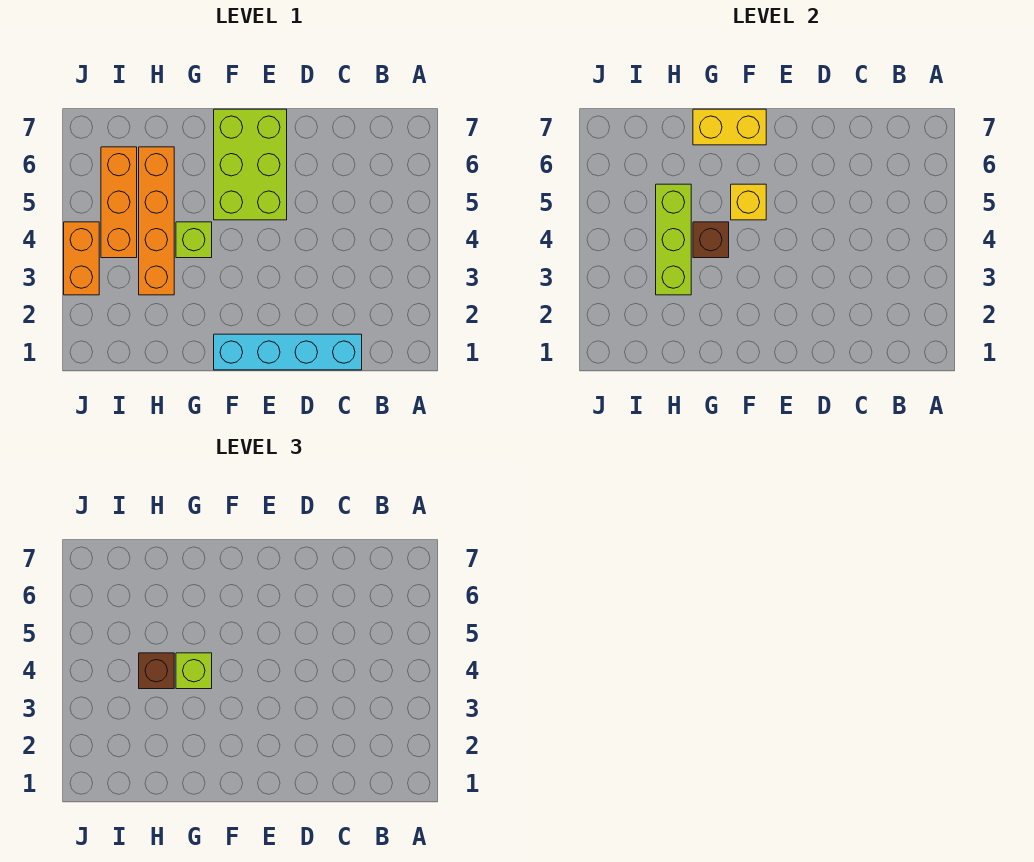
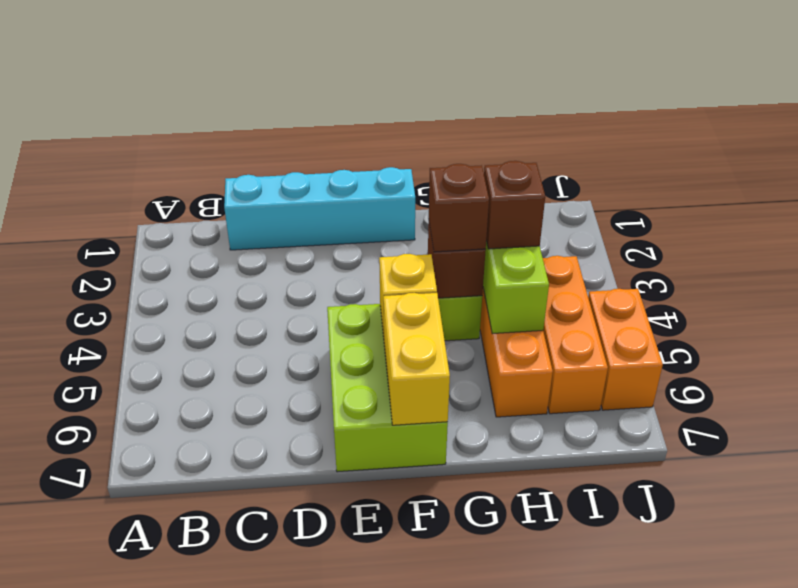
yellow brick F7:G7 level 2 -> yellow brick F6:F7 level 2
lime brick G4 level 3 -> brown brick G4 level 3
orange brick J3:J4 level 1 -> orange brick J5:J6 level 1

